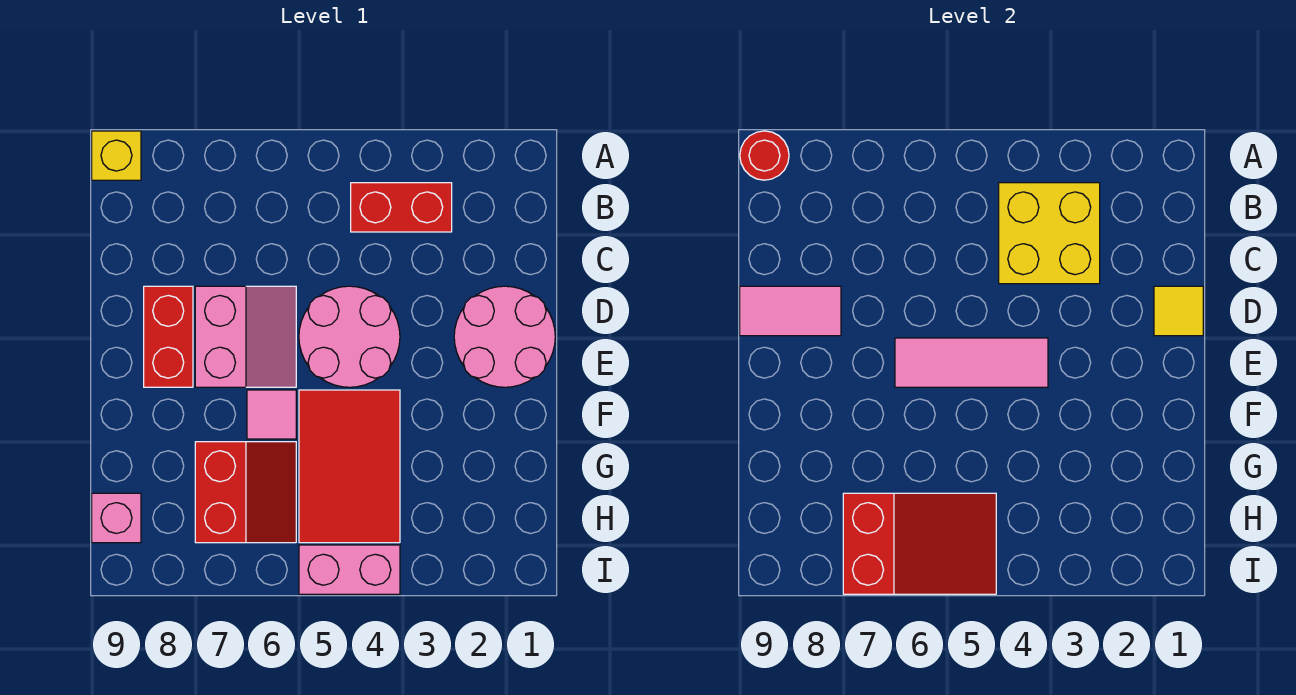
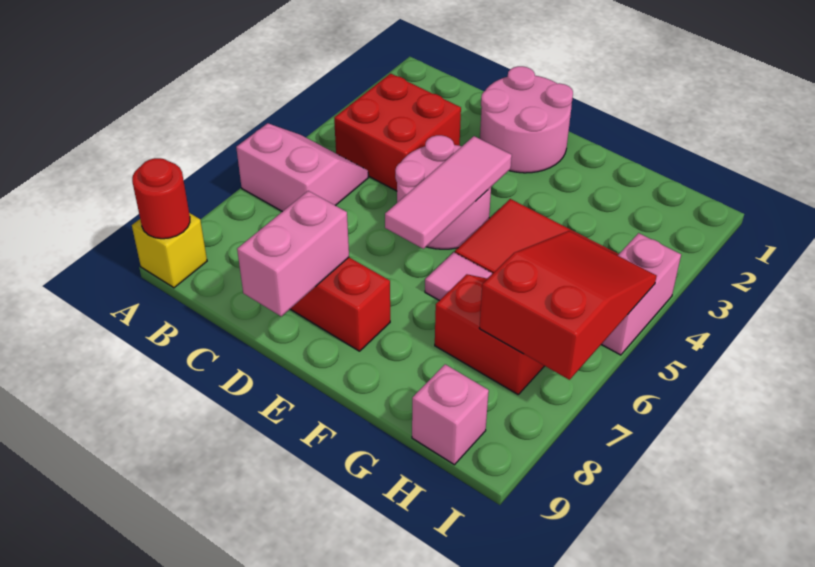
red brick B3:B4 level 1 -> red brick B3:C4 level 1
yellow brick B3:C4 level 2 -> none
yellow tile D1 level 2 -> none
pink slope D6:E7 level 1 top 7 -> pink slope A5:B6 level 1 top 6
pink tile D8:D9 level 2 -> pink brick D8:D9 level 2

